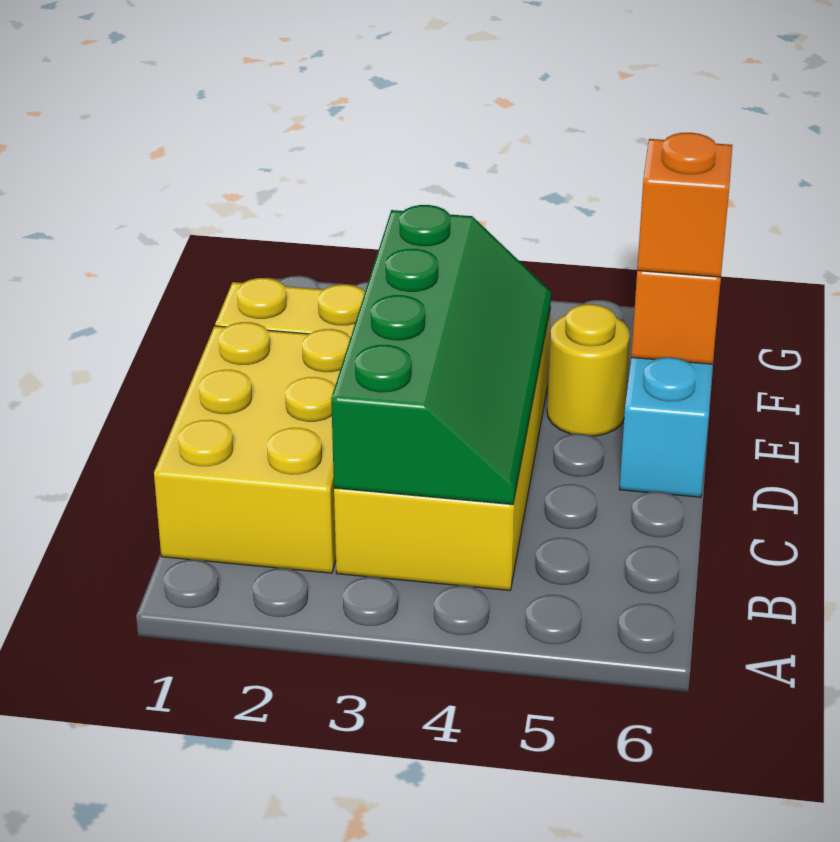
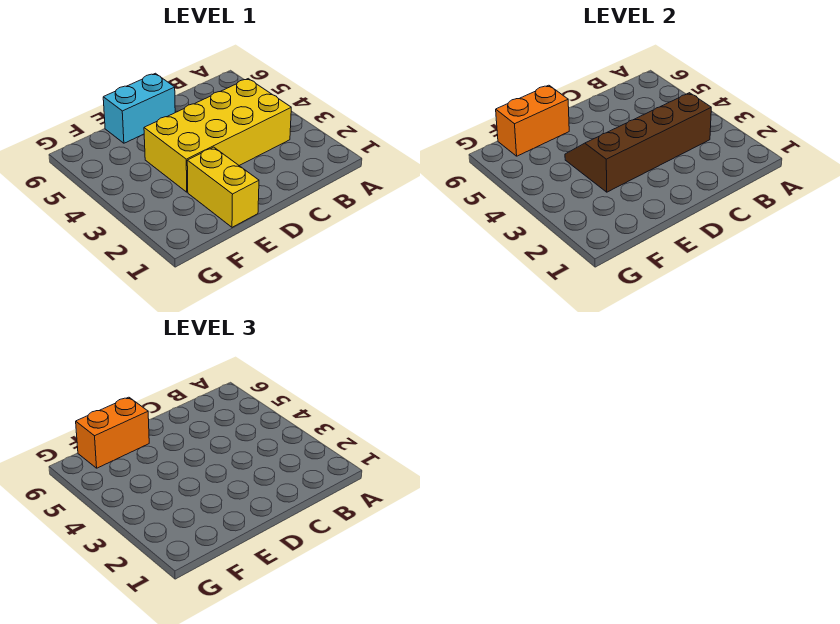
yellow brick B1:D2 level 1 -> none
green slope B3:E4 level 2 top 3 -> brown slope B3:E4 level 2 top 3
yellow round brick E5 level 1 -> none
orange brick E6 level 3 -> orange brick E6:F6 level 3

